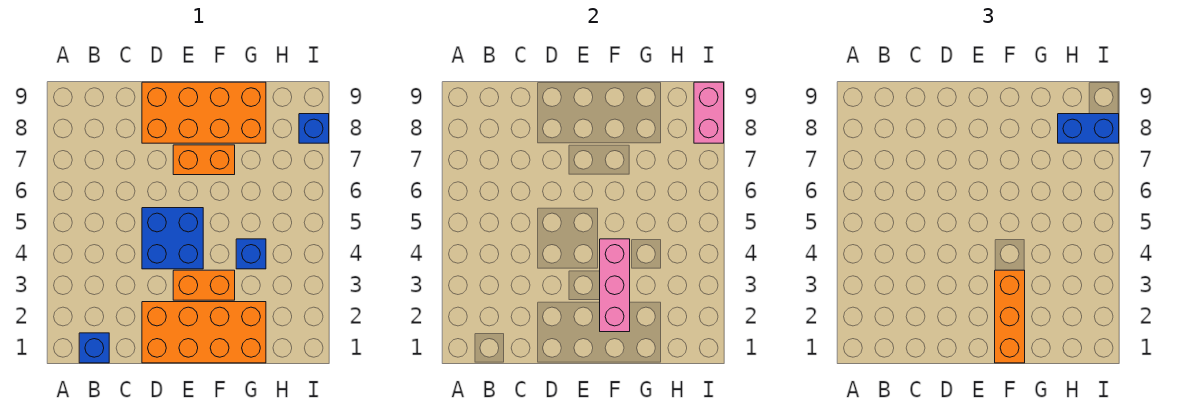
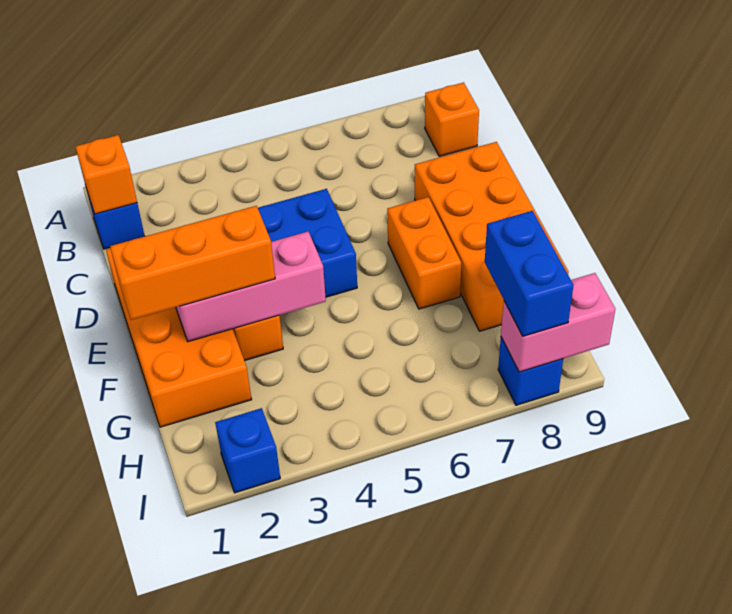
none -> orange brick B1 level 2
none -> orange brick B9 level 1
blue brick G4 level 1 -> blue brick I2 level 1

